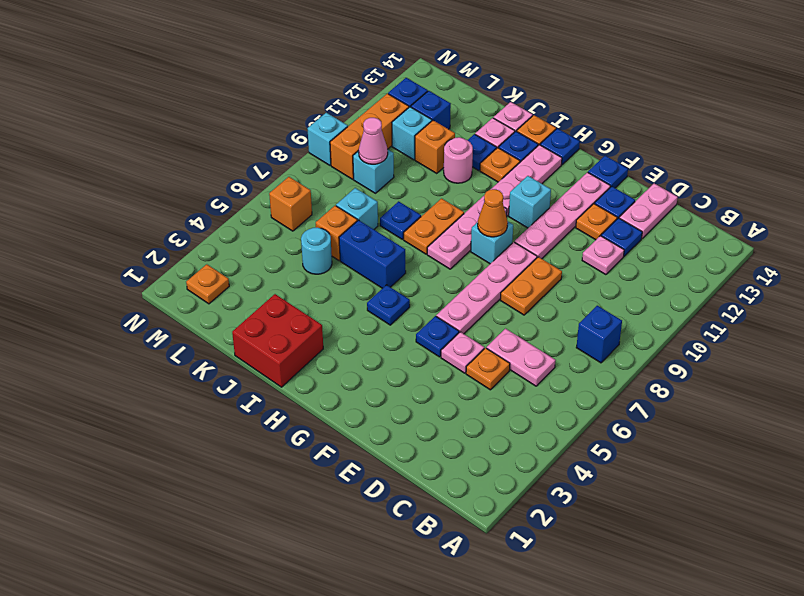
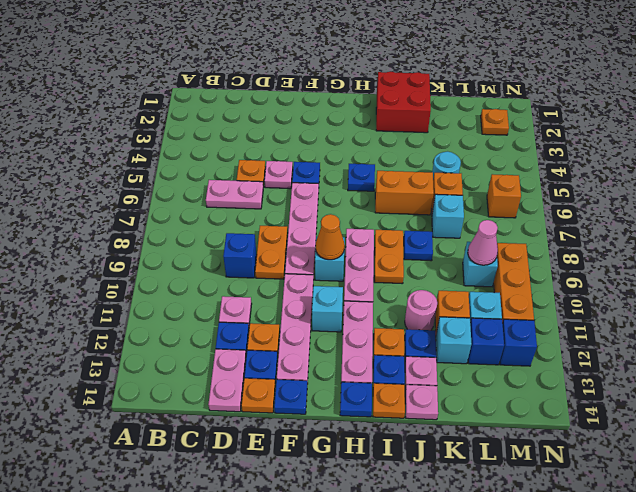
blue brick B8 level 1 -> blue brick D9 level 1
none -> orange plate E14 level 1
blue brick I6:J6 level 1 -> orange brick I6:J6 level 1
cyan brick N9 level 1 -> cyan brick K12 level 1

